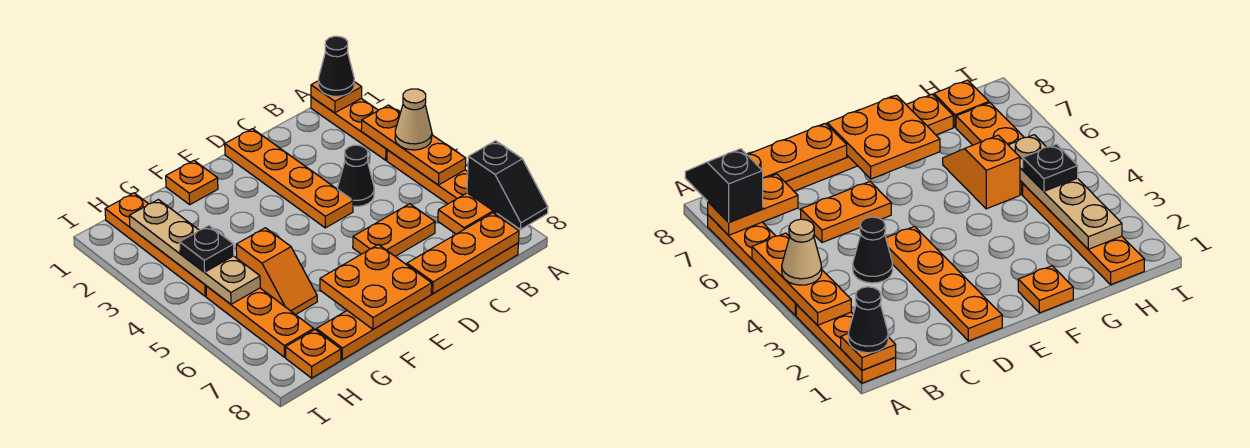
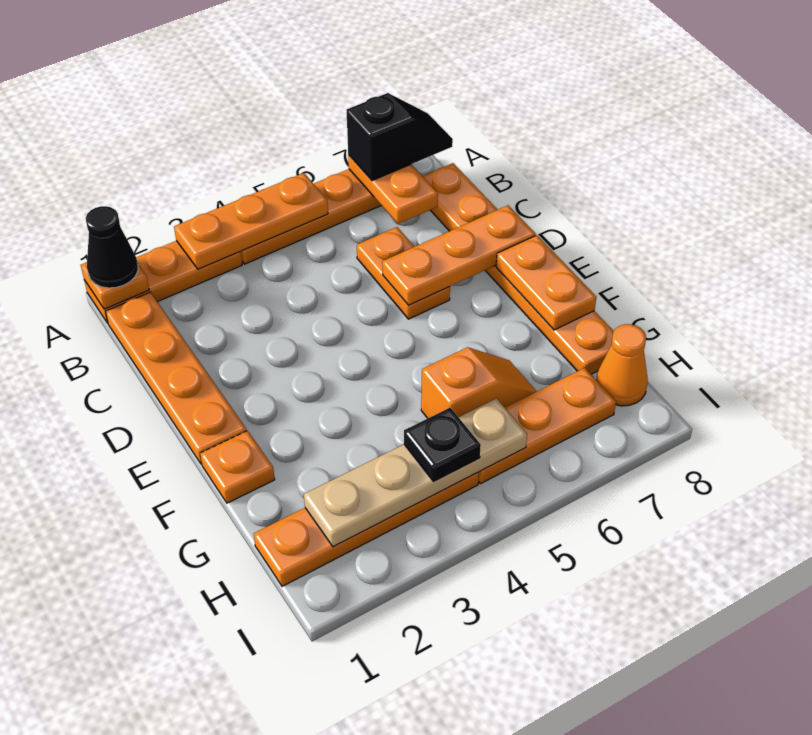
tan cone A4 level 3 -> none
orange plate B8:D8 level 2 -> orange plate D6:D8 level 2
black cone C4 level 1 -> none
orange plate D1:D4 level 1 -> orange plate B1:E1 level 1
orange plate E7:F8 level 2 -> orange plate E8:F8 level 2
orange plate H8 level 1 -> orange cone H8 level 1

